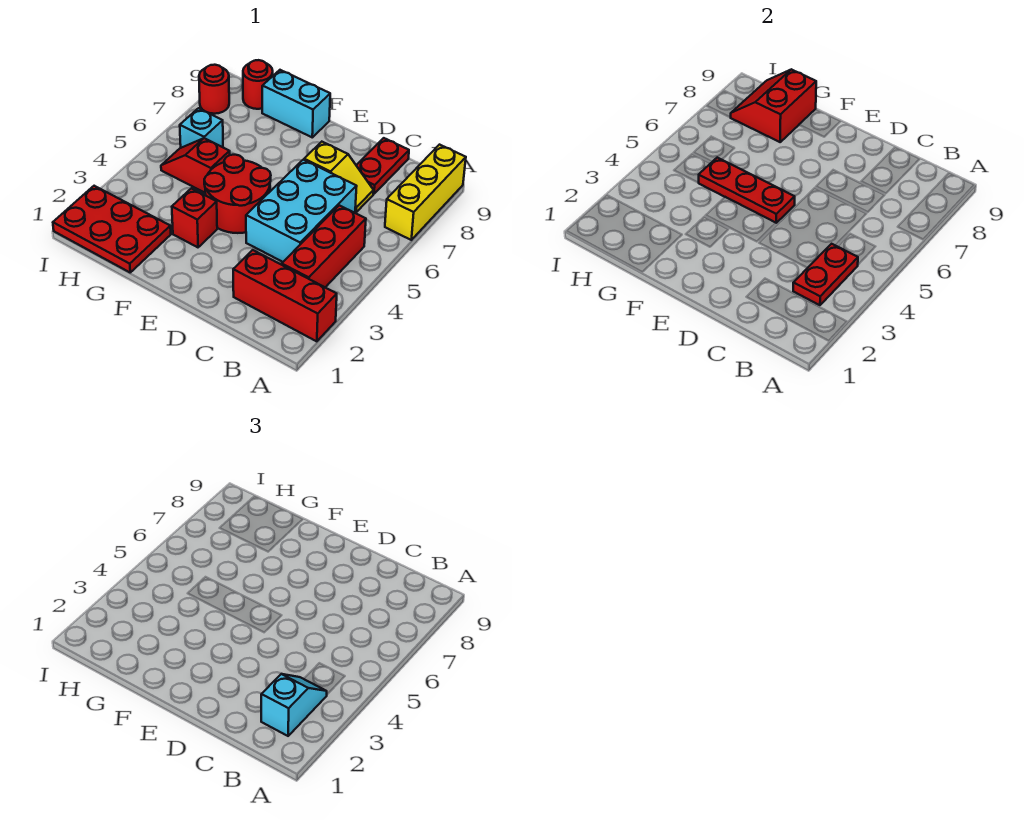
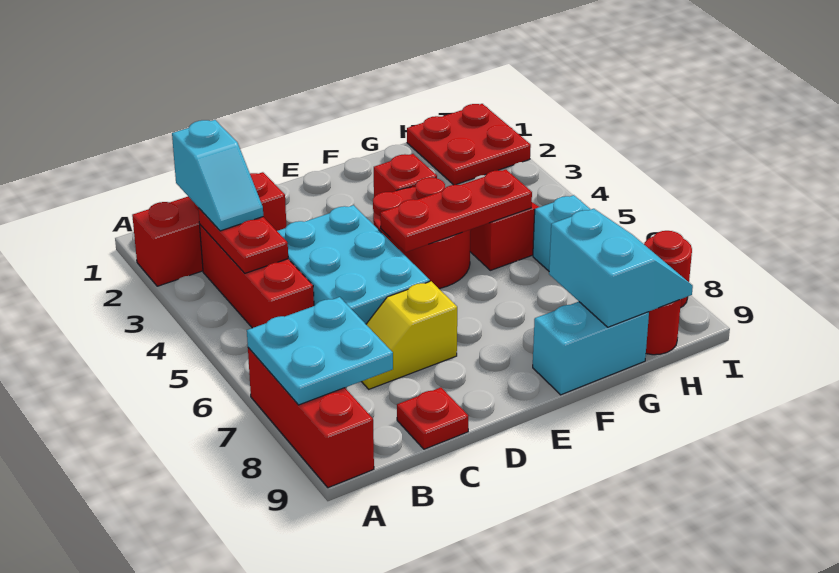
yellow brick A7:A9 level 1 -> red brick A7:A9 level 1
none -> cyan plate A7:B8 level 2
red plate C8:C9 level 1 -> red plate C9 level 1
red plate G1:I2 level 1 -> red plate H1:I2 level 1
red slope G8:H9 level 2 top G -> cyan slope G8:H9 level 2 top G

